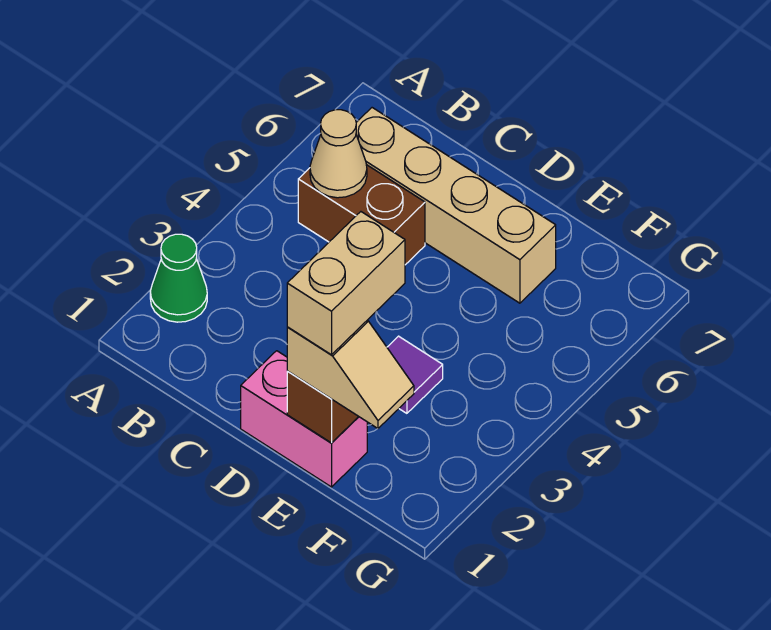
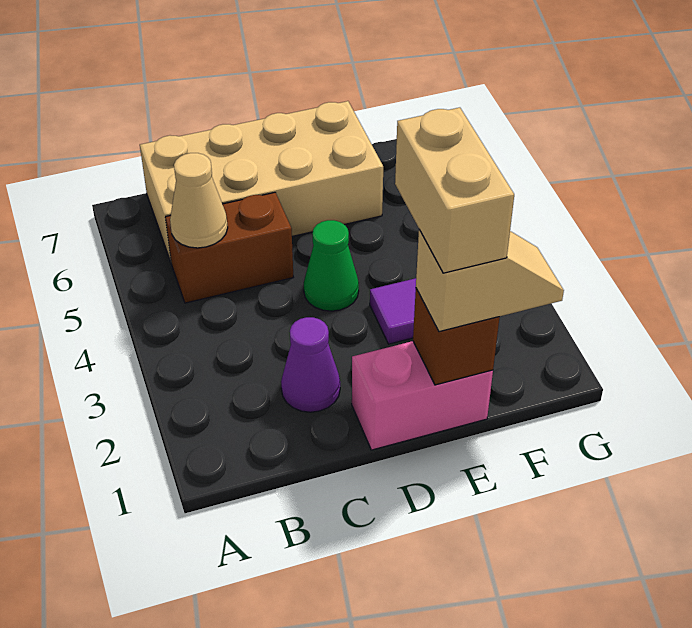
green cone A2 level 1 -> green cone D4 level 1
tan brick B6:E6 level 1 -> tan brick B6:E7 level 1
none -> purple cone C2 level 1

